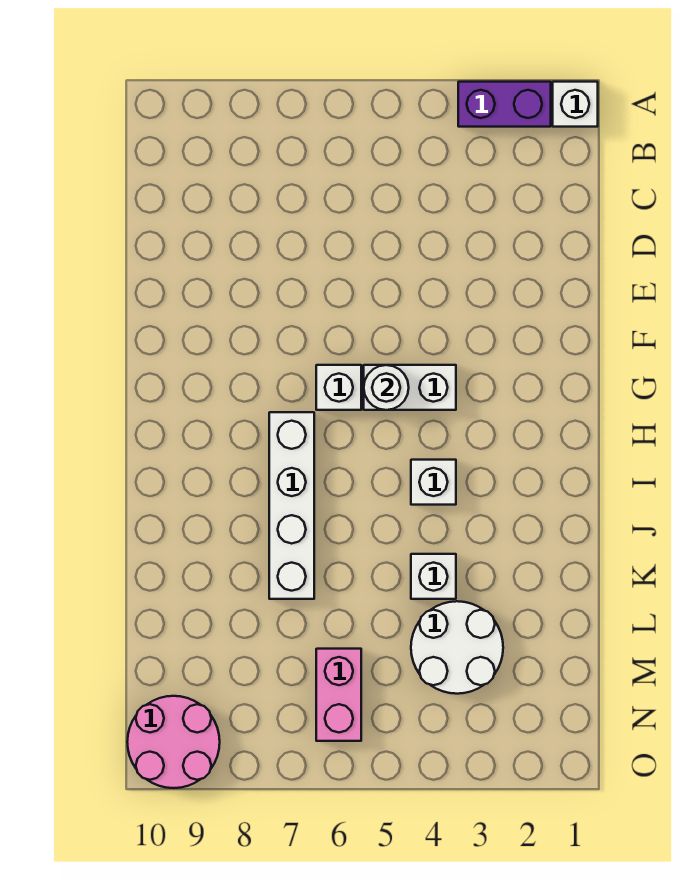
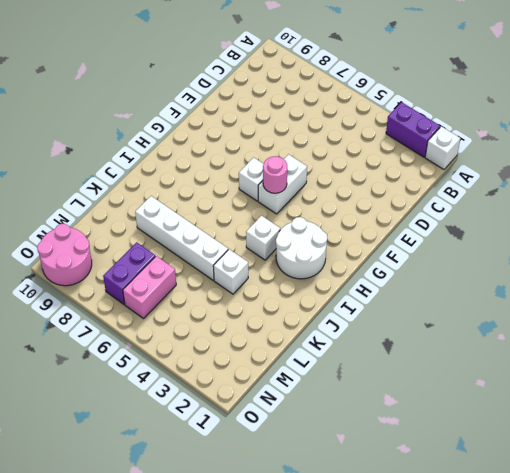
white brick G4:G5 level 1 -> white brick F5:G5 level 1
white round brick G5 level 2 -> pink round brick G5 level 2
white brick H7:K7 level 1 -> white brick K5:K8 level 1
white round brick L3:M4 level 1 -> white round brick H2:I3 level 1
none -> purple brick M7:N7 level 1

